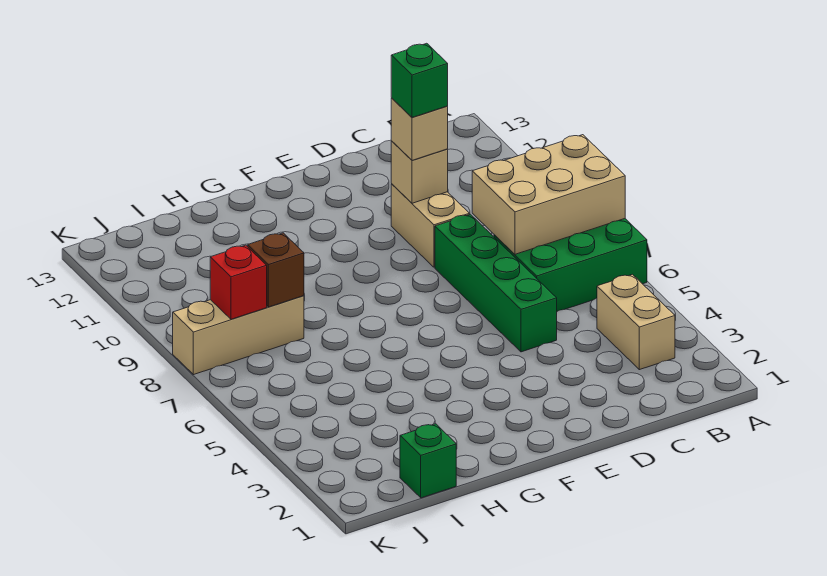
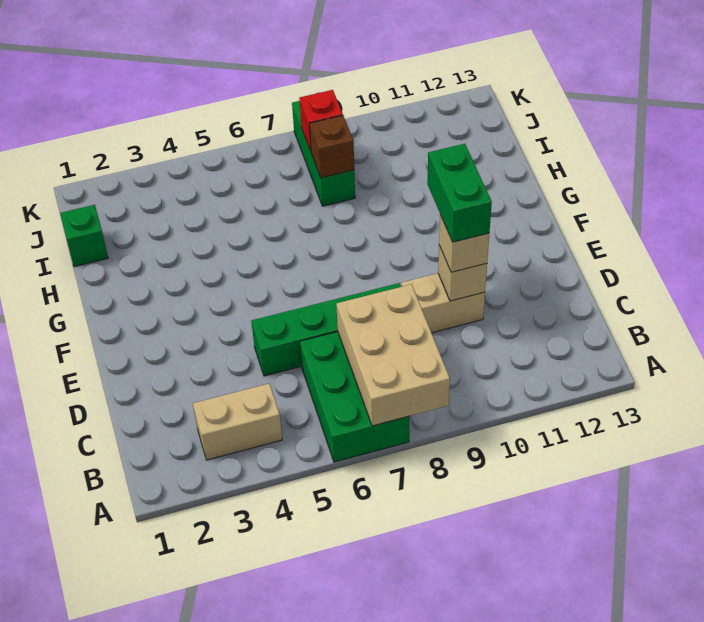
green brick D10 level 4 -> green brick D10:E10 level 4
tan brick I8:K8 level 1 -> green brick I8:K8 level 1

